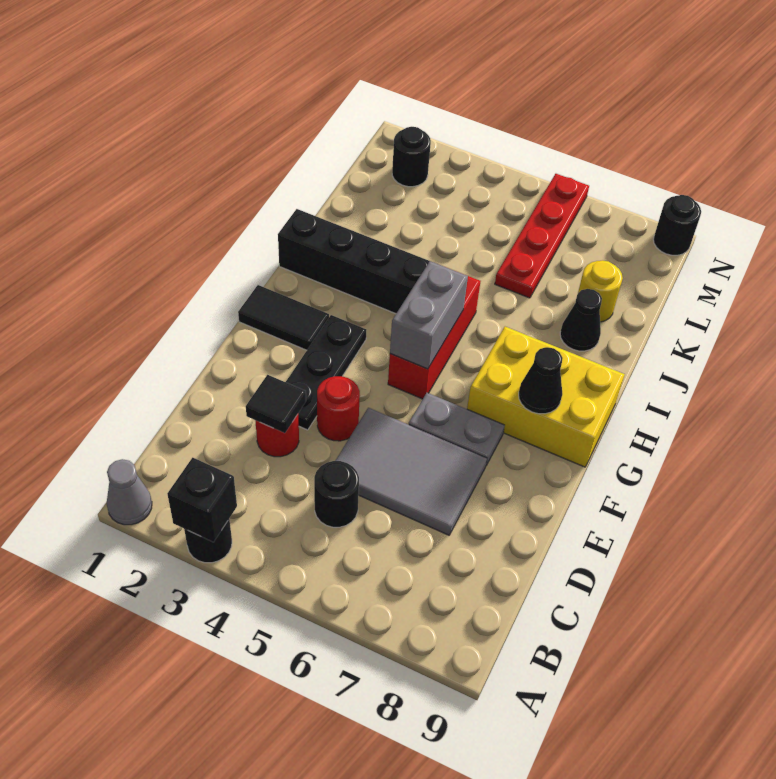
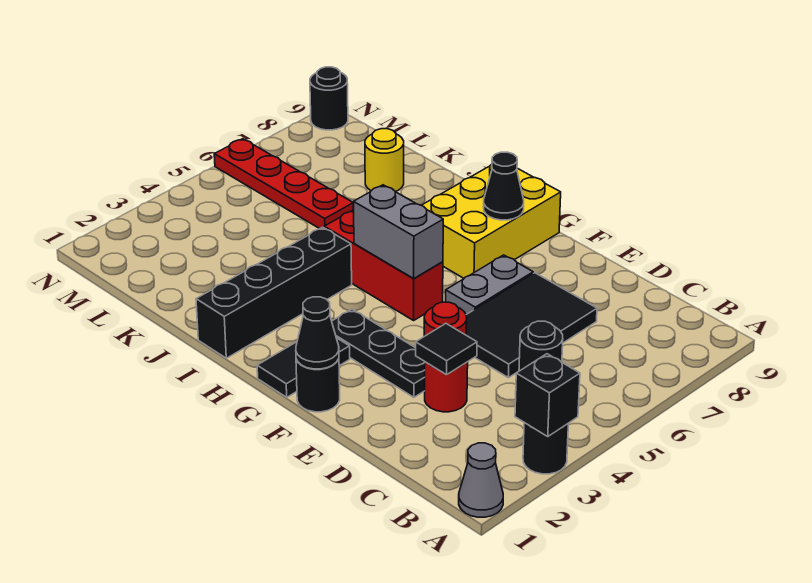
grey tile D5:E7 level 1 -> black tile D5:E7 level 1
black cone J8 level 1 -> black cone F1 level 2
black round brick M2 level 1 -> black round brick F1 level 1

